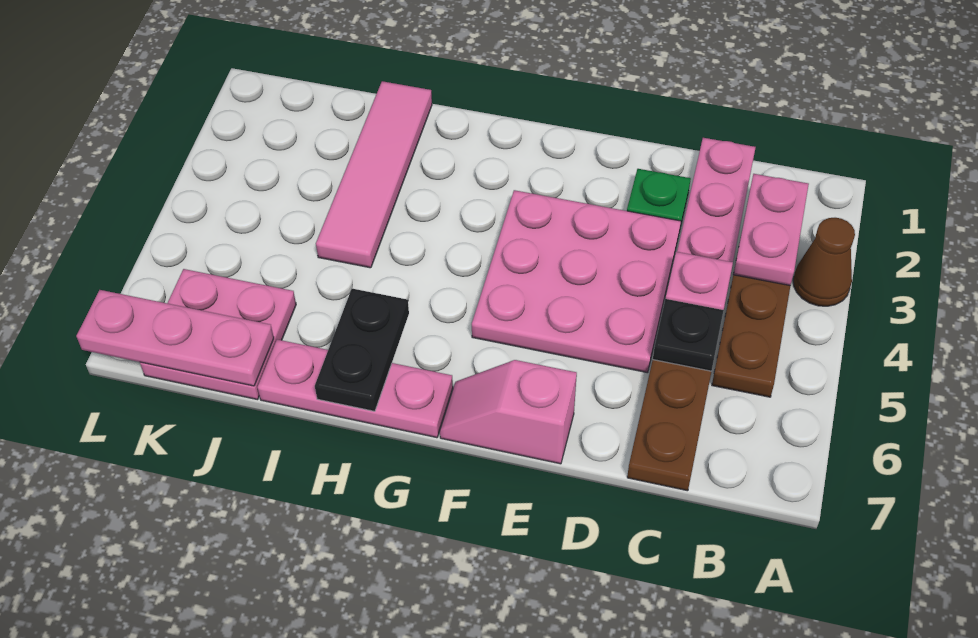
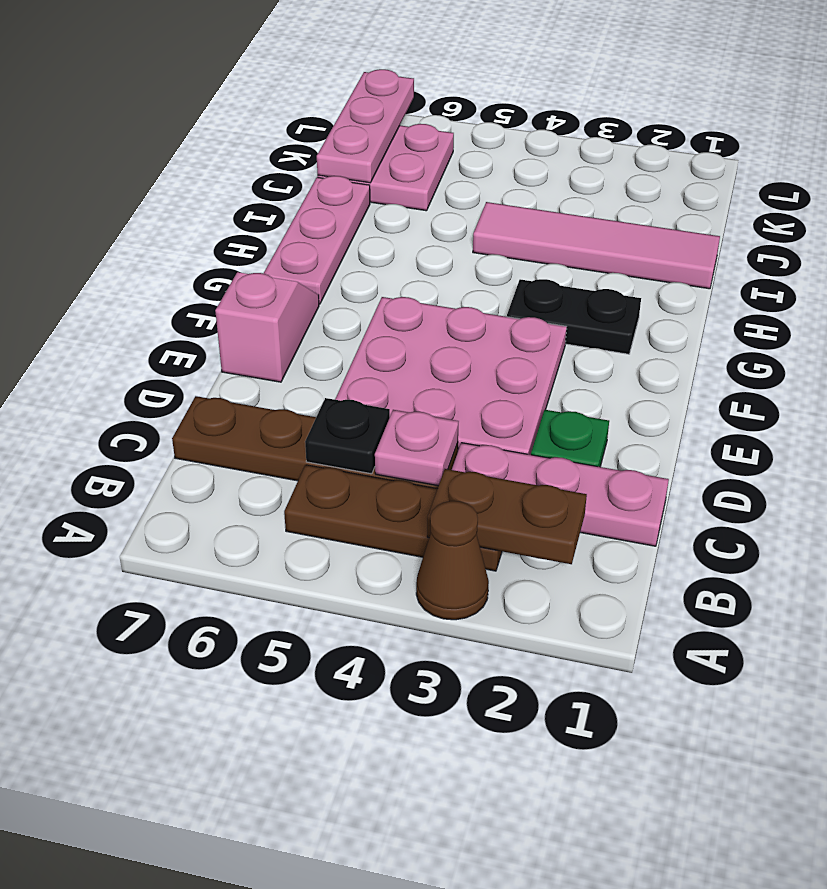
pink plate B2:B3 level 2 -> brown plate B2:B3 level 2
black plate H6:H7 level 2 -> black plate G2:G3 level 1

